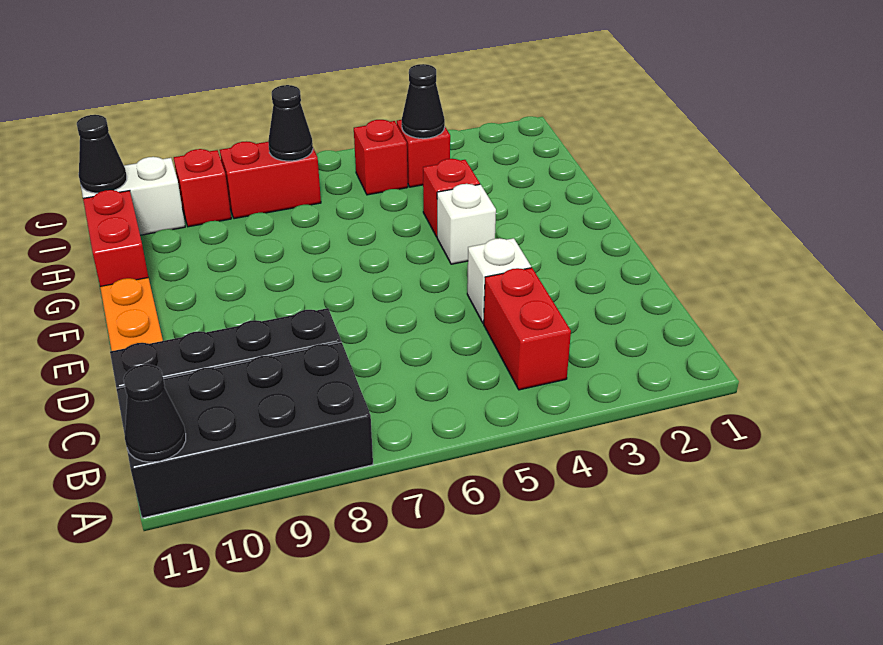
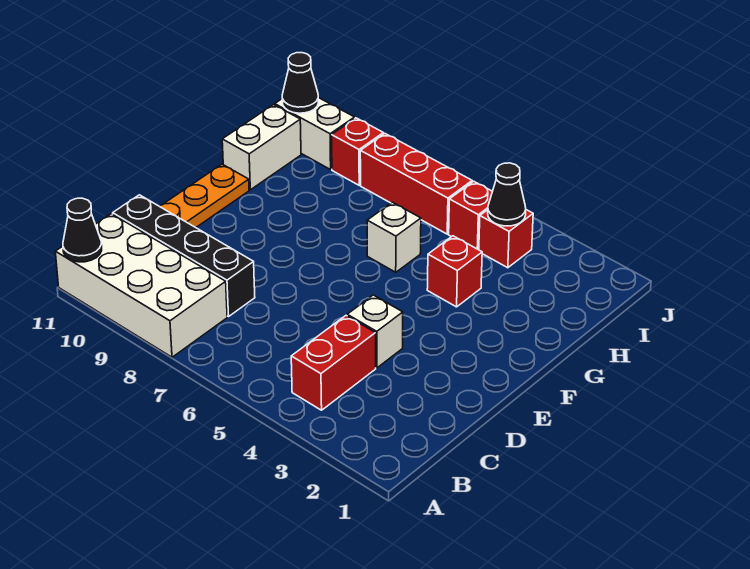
black brick A8:B11 level 1 -> white brick A8:B11 level 1
white brick F4 level 1 -> white brick G6 level 1
red brick G11:H11 level 1 -> white brick G11:H11 level 1
red brick I7:I8 level 1 -> red brick I6:I8 level 1
black cone I7 level 2 -> none

